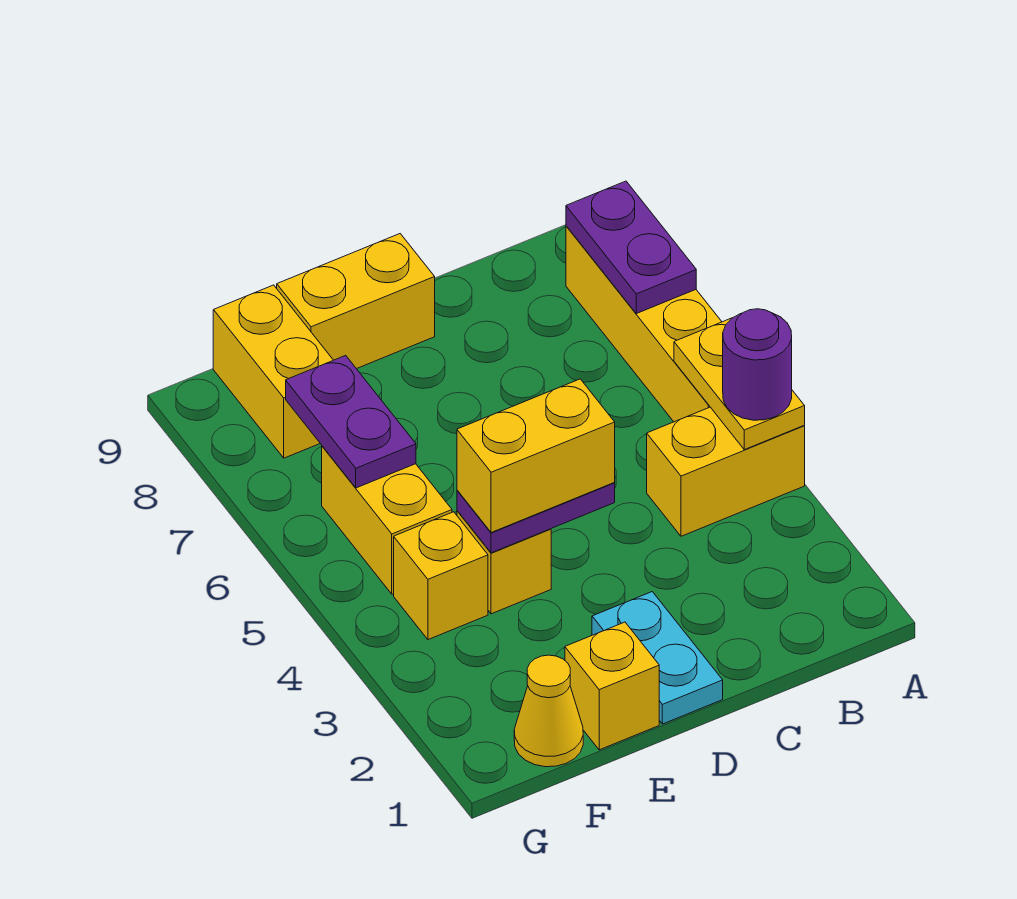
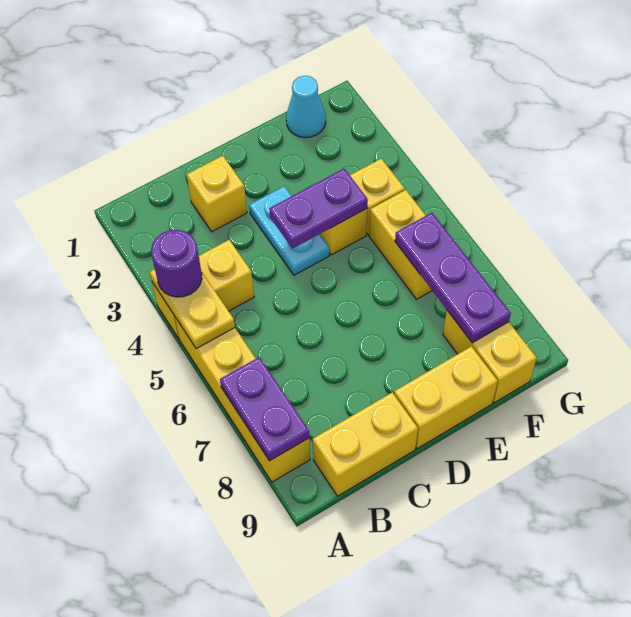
cyan plate D1:D2 level 1 -> cyan plate D3:D4 level 1
yellow brick D4:E4 level 3 -> yellow brick B9:C9 level 1
yellow brick E1 level 1 -> yellow brick C2 level 1
yellow cone F1 level 1 -> cyan cone F1 level 1
purple plate F6:F7 level 2 -> purple plate F6:F8 level 2

